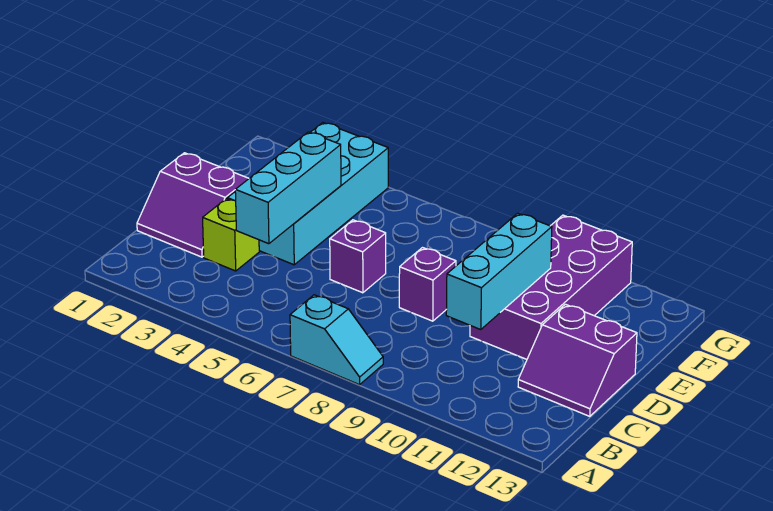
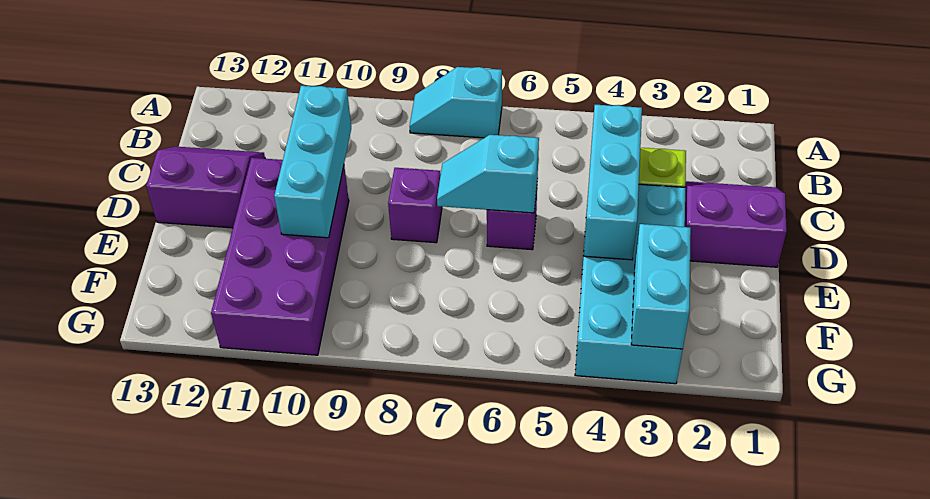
none -> cyan slope D6:D7 level 2 top 6
none -> cyan brick F3:G3 level 2

